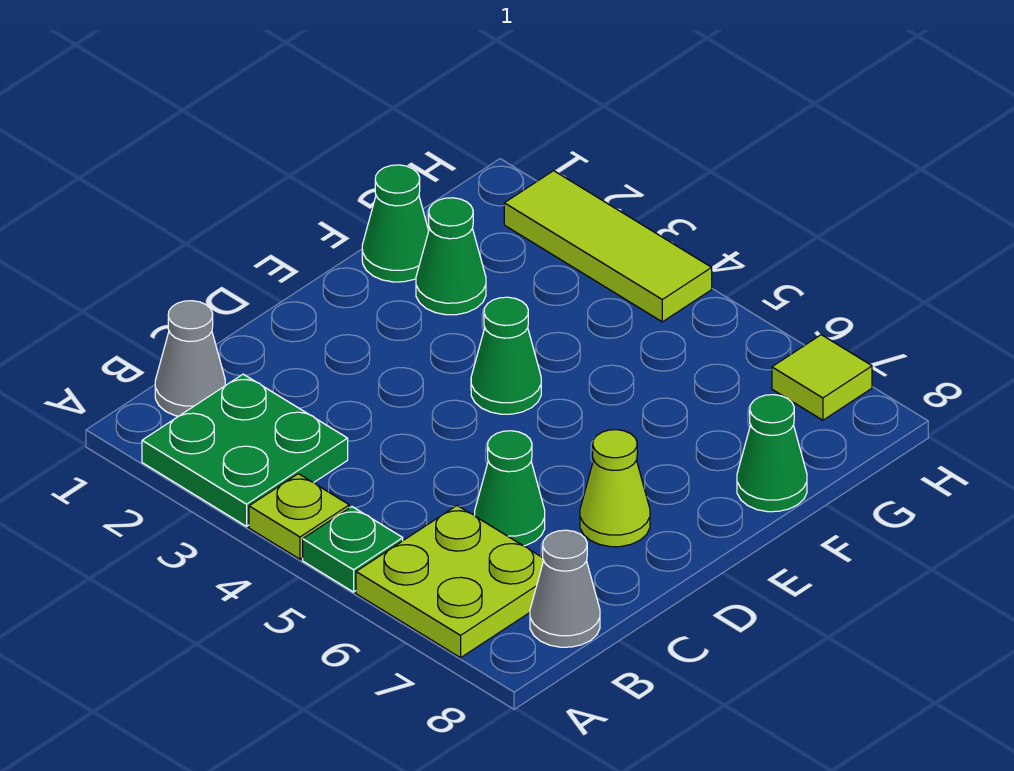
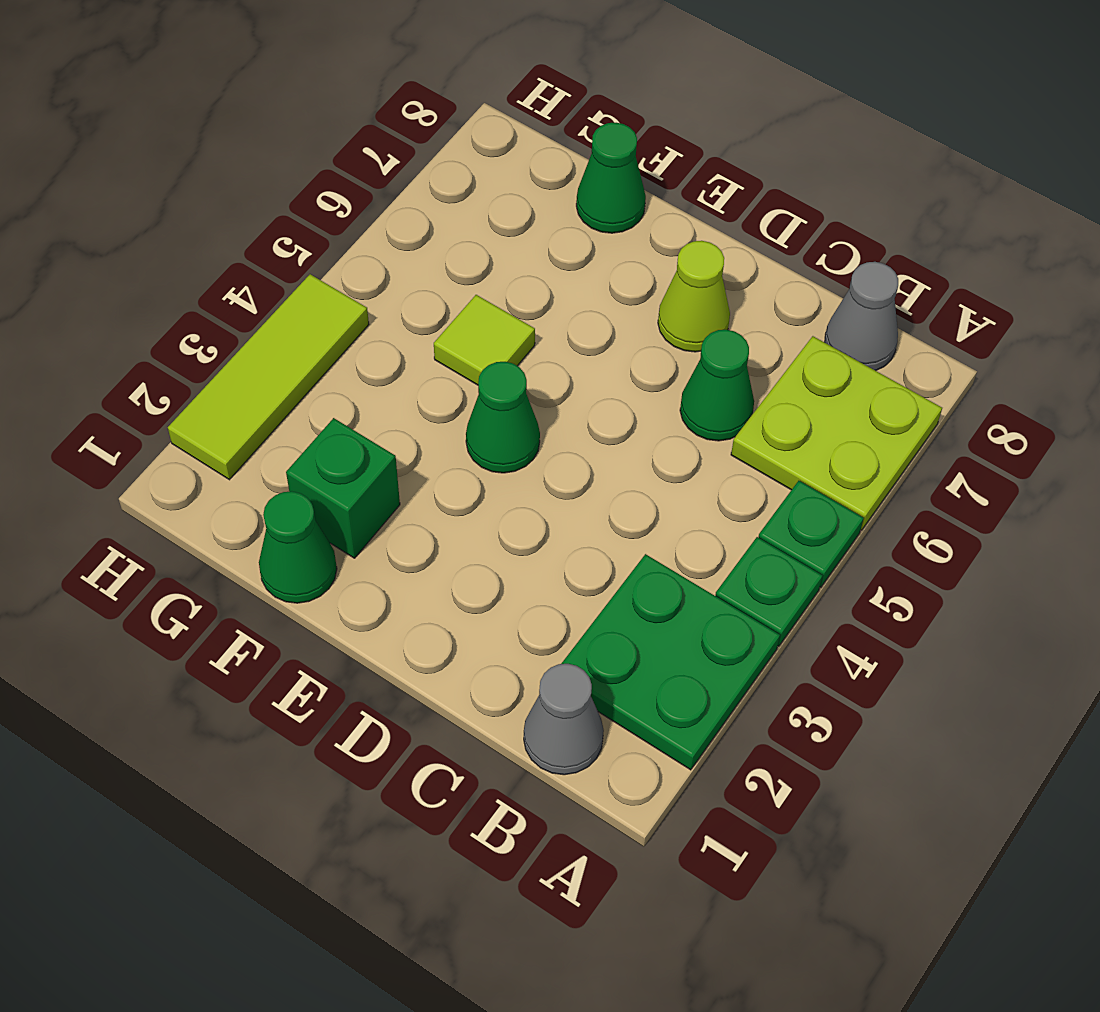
lime plate A4 level 1 -> green plate A4 level 1
green cone F2 level 1 -> green brick F2 level 1
lime tile H7 level 1 -> lime tile F5 level 1

